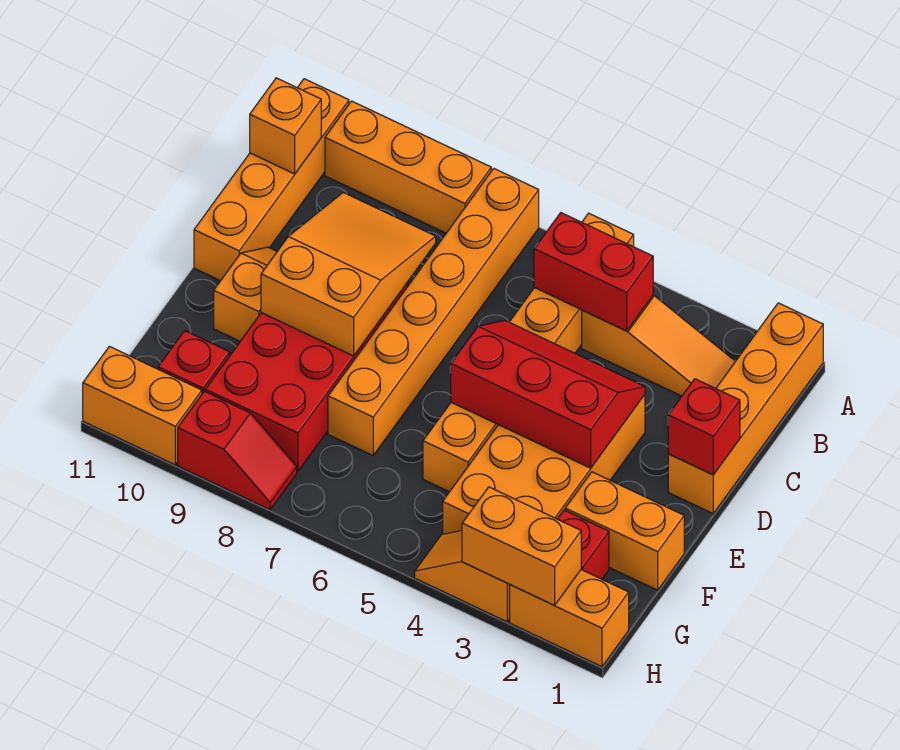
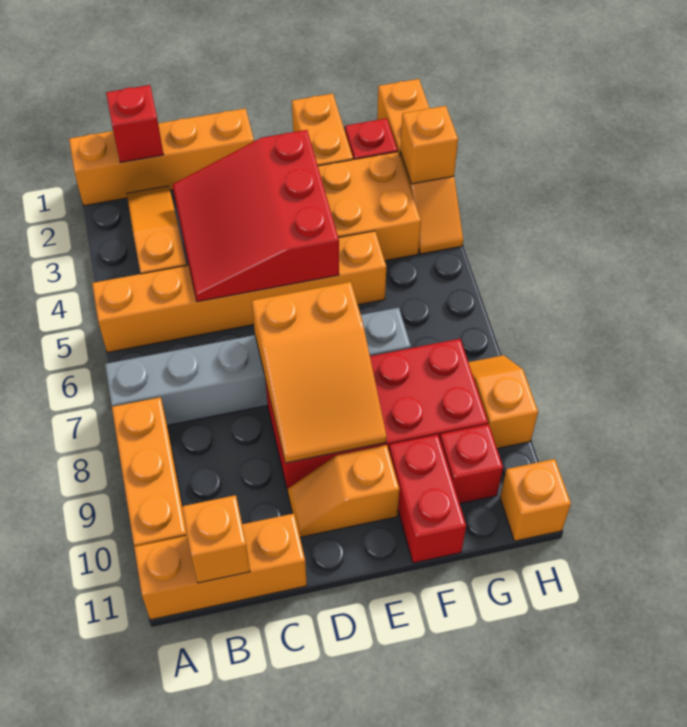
orange brick A7:F7 level 1 -> grey brick A7:F7 level 1
orange brick A11:D11 level 1 -> orange brick A11:C11 level 1
red brick B4:B5 level 2 -> red brick F10:F11 level 1
orange slope C8:E9 level 2 top E -> orange slope D7:E9 level 2 top 7
red brick D1 level 2 -> red brick B1 level 2
red slope D3:E5 level 2 top E -> red slope C3:E5 level 2 top E
orange brick H2:H3 level 2 -> orange brick H3 level 2
red slope H8:H9 level 1 top 9 -> orange slope H8:H9 level 1 top 9
orange brick H10:H11 level 1 -> orange brick H11 level 1

